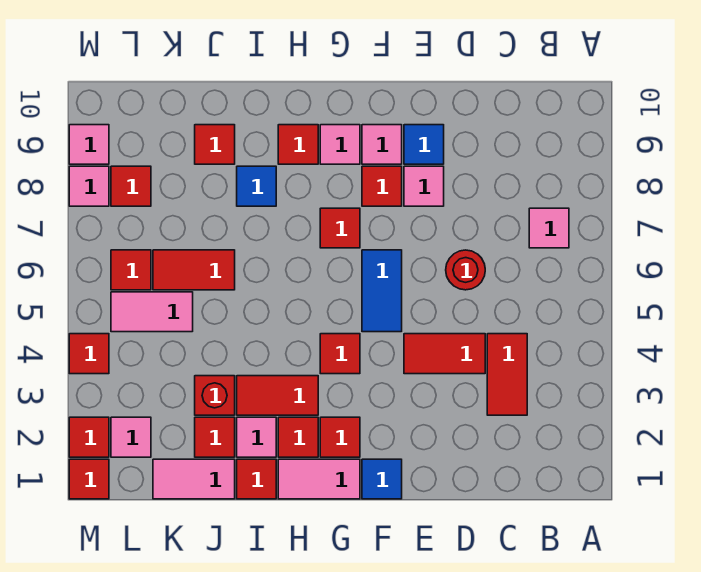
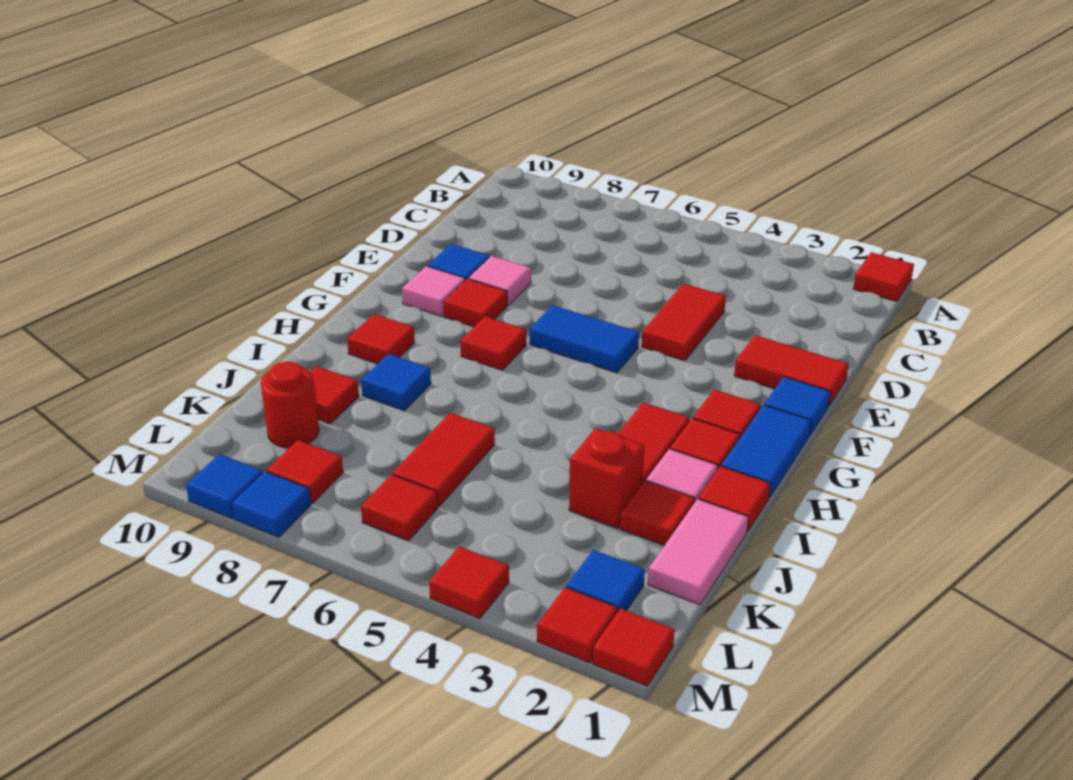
pink tile B7 level 1 -> none
red tile C3:C4 level 1 -> red tile E1:E2 level 1
red round brick D6 level 1 -> red round brick K9 level 1
pink tile G1:H1 level 1 -> blue tile G1:H1 level 1
red tile G4 level 1 -> red tile A1 level 1
pink tile G9 level 1 -> none
pink tile K5:L5 level 1 -> none
pink tile L2 level 1 -> blue tile L2 level 1
pink tile M8 level 1 -> blue tile M8 level 1
pink tile M9 level 1 -> blue tile M9 level 1

